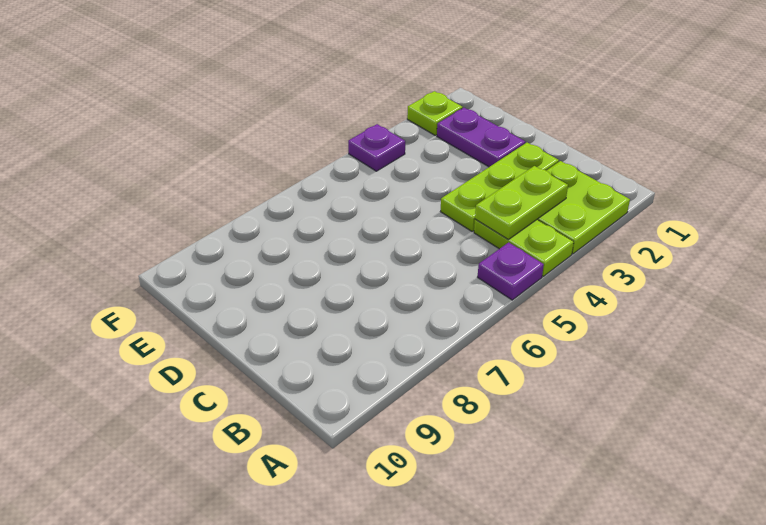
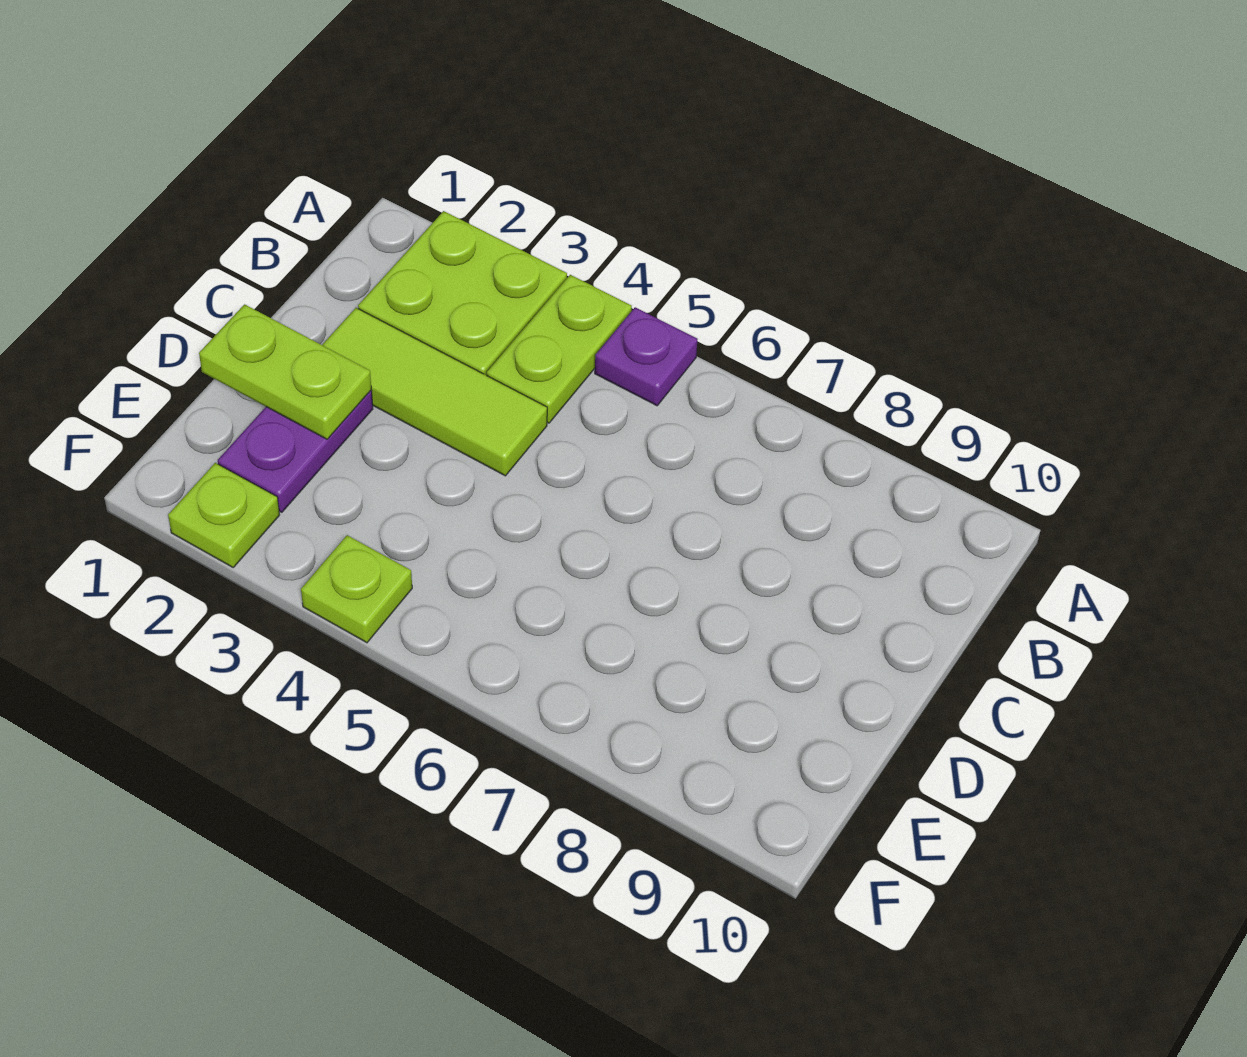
lime plate B3:B4 level 2 -> lime plate D1:D2 level 2
lime plate C2:C4 level 1 -> lime tile C2:C4 level 1
purple plate F4 level 1 -> lime plate F4 level 1

